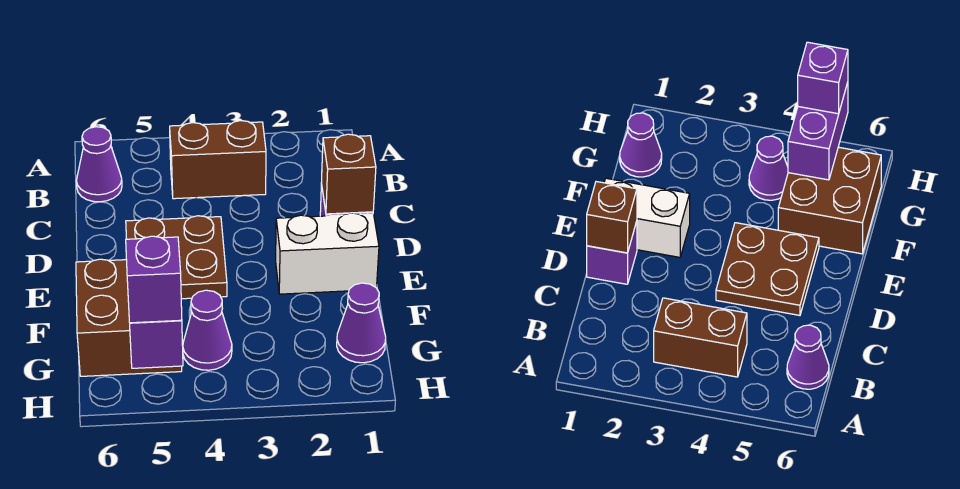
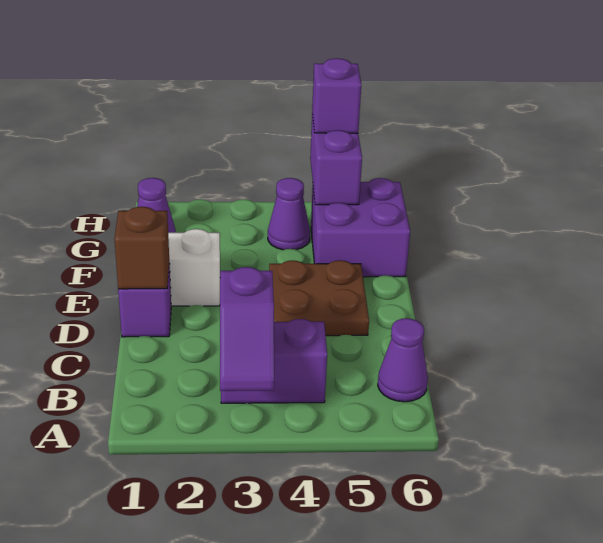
none -> purple slope A3:B3 level 2 top B
brown brick B3:B4 level 1 -> purple brick B3:B4 level 1
brown brick F5:G6 level 1 -> purple brick F5:G6 level 1

